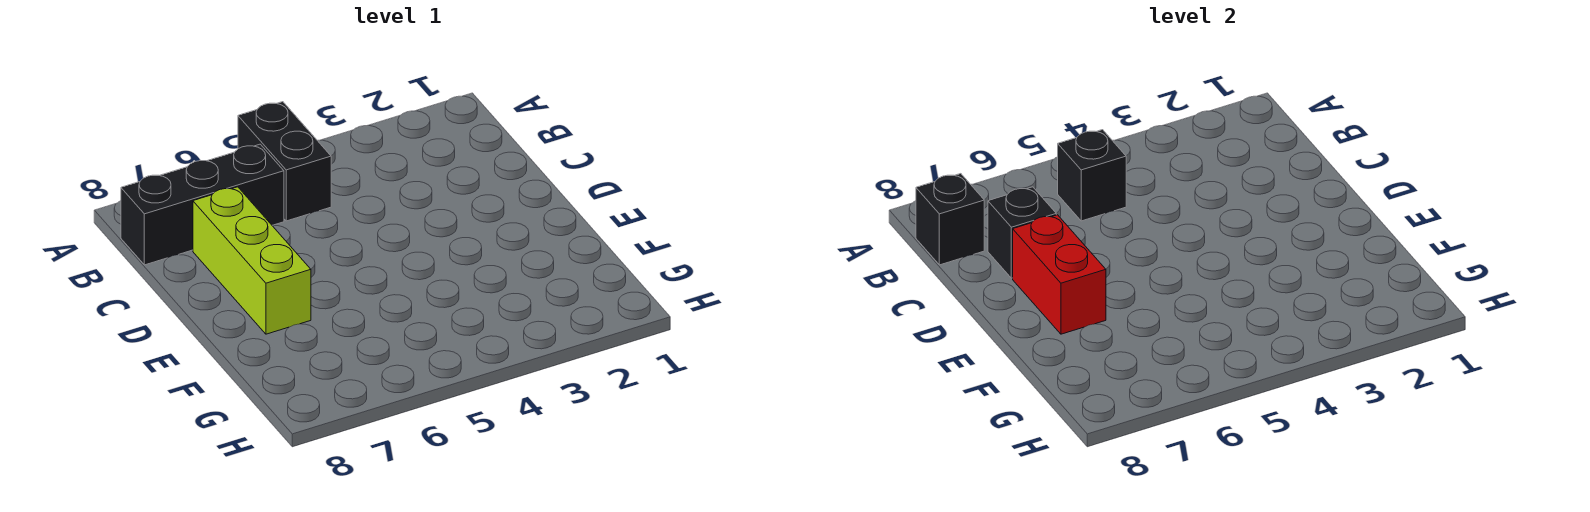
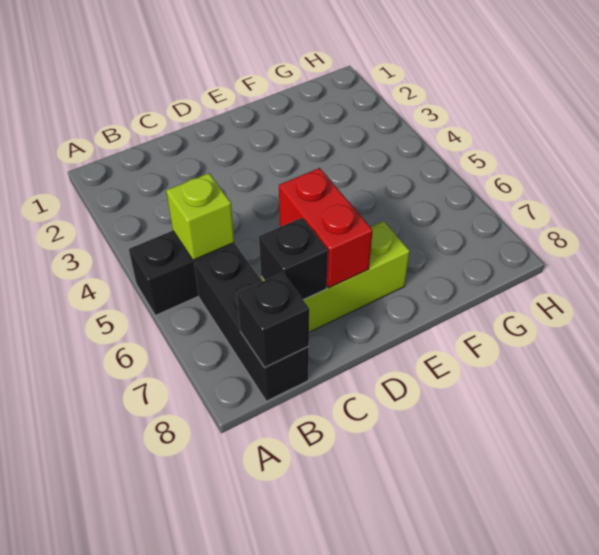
black brick B5 level 2 -> lime brick B5 level 2
red brick D7:E7 level 2 -> red brick D6:D7 level 2

